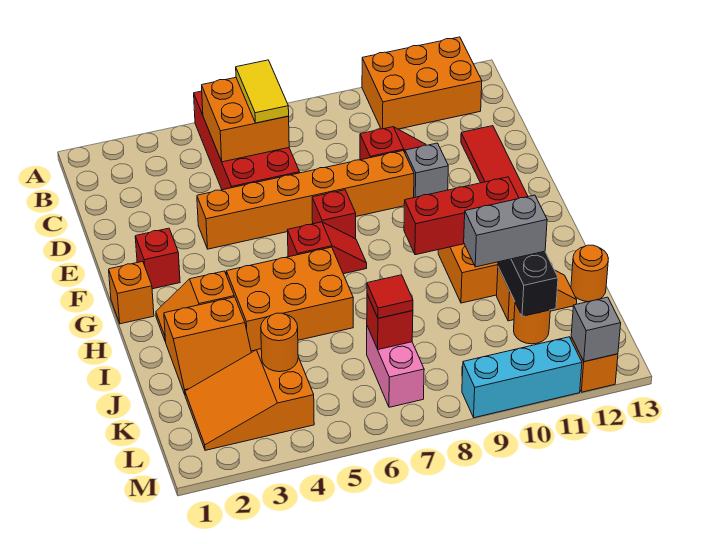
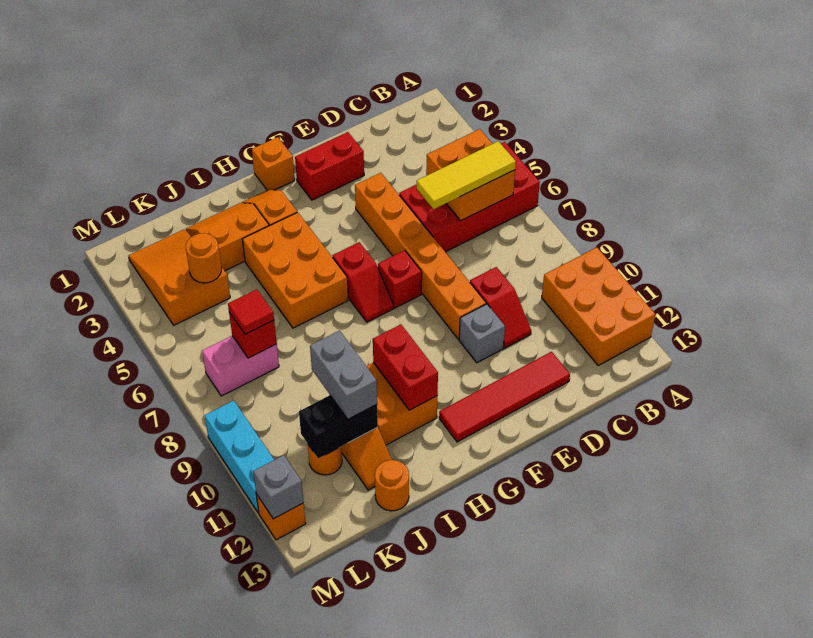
yellow tile B6:C6 level 3 -> yellow tile B6:D6 level 3
red brick F2 level 1 -> red brick E2:F2 level 1
red brick H9:H11 level 2 -> red brick H10:H11 level 2
orange slope I2:J3 level 1 top I -> orange slope I2:J3 level 1 top 3

